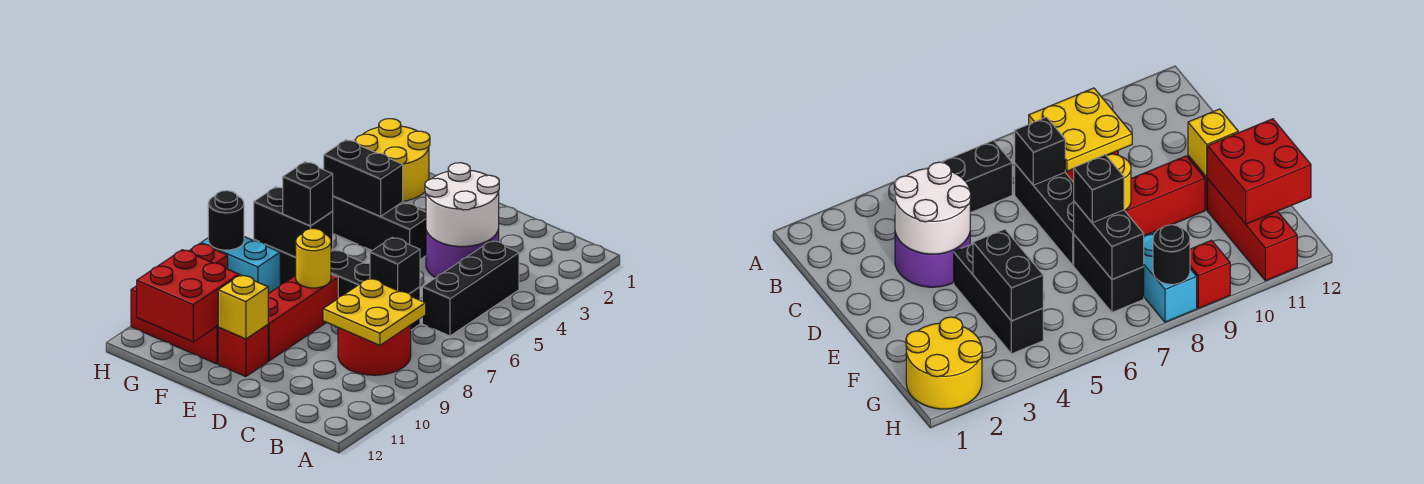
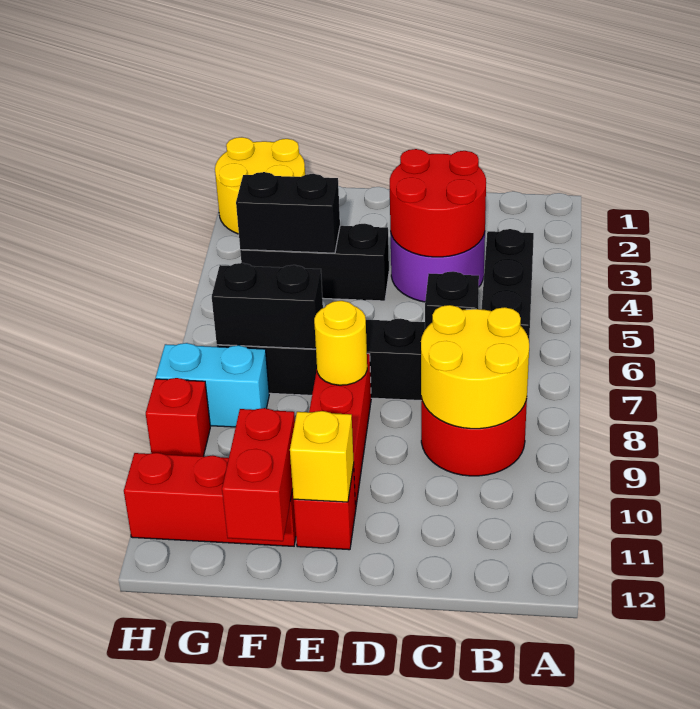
yellow plate B8:C9 level 2 -> yellow round brick B8:C9 level 2
white round brick C3:D4 level 2 -> red round brick C3:D4 level 2
black brick F7 level 3 -> none
red brick F11:G12 level 2 -> red brick F11:F12 level 2
black round brick H8 level 2 -> none

